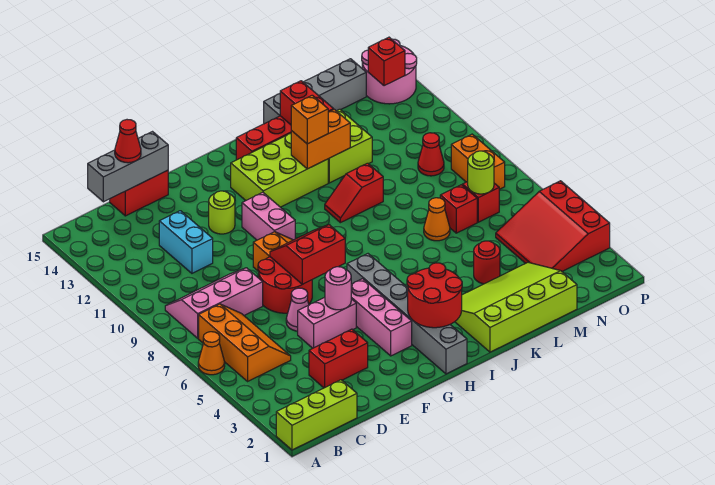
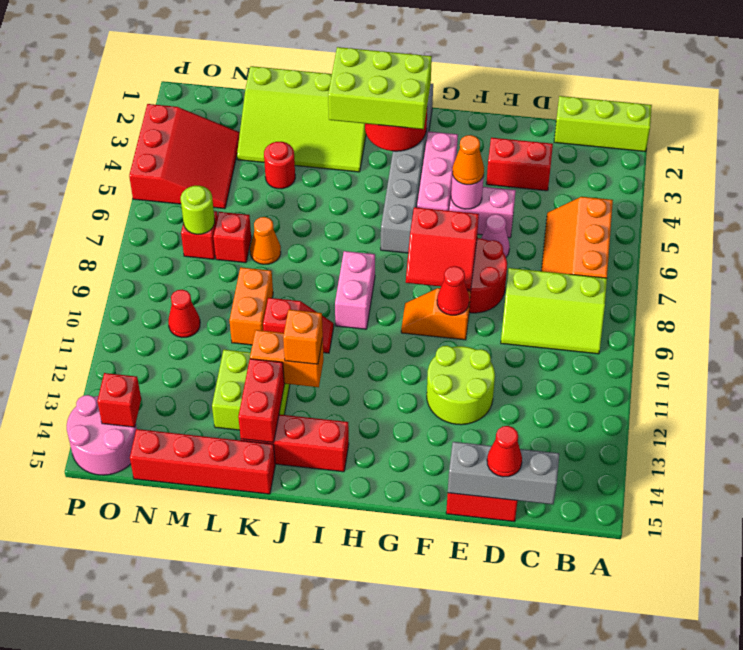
orange cone A6 level 1 -> orange cone F5 level 3
pink slope B8:D9 level 1 top 8 -> lime slope B8:D9 level 1 top 8
cyan brick D11:D12 level 1 -> none
none -> red cone F9 level 2
lime round brick F12 level 1 -> lime round brick E11:F12 level 1
pink brick G10:G11 level 1 -> pink brick I8:I9 level 1
lime brick H12:J13 level 1 -> lime brick H2:J3 level 3
grey brick K15:N15 level 1 -> red brick K15:N15 level 1
orange brick O8:O9 level 1 -> orange brick L9:L10 level 1

